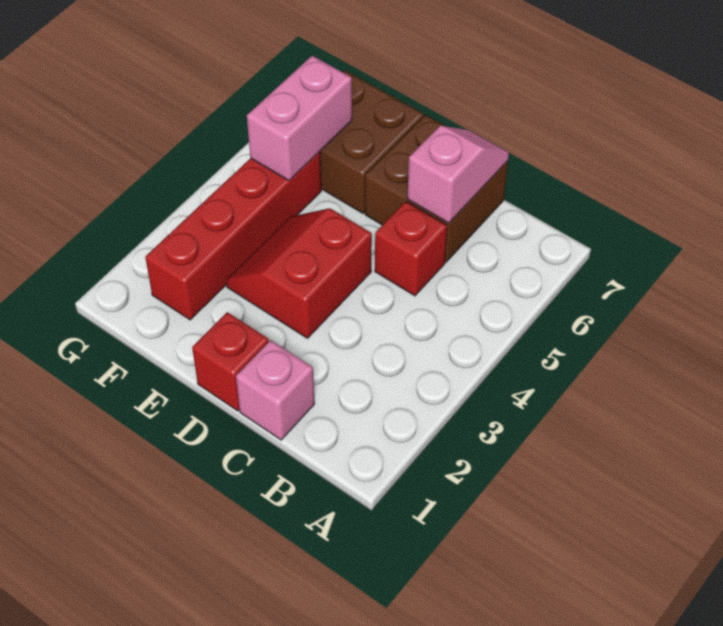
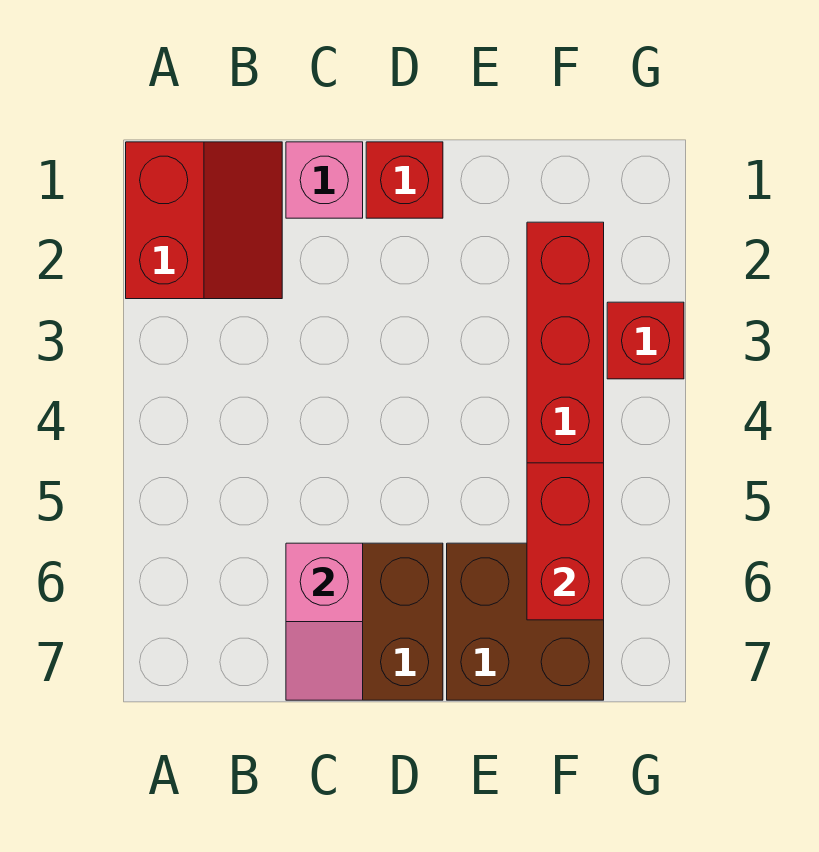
red brick C5 level 1 -> red brick G3 level 1
red slope D3:E4 level 1 top D -> red slope A1:B2 level 1 top A
pink brick F5:F6 level 2 -> red brick F5:F6 level 2

